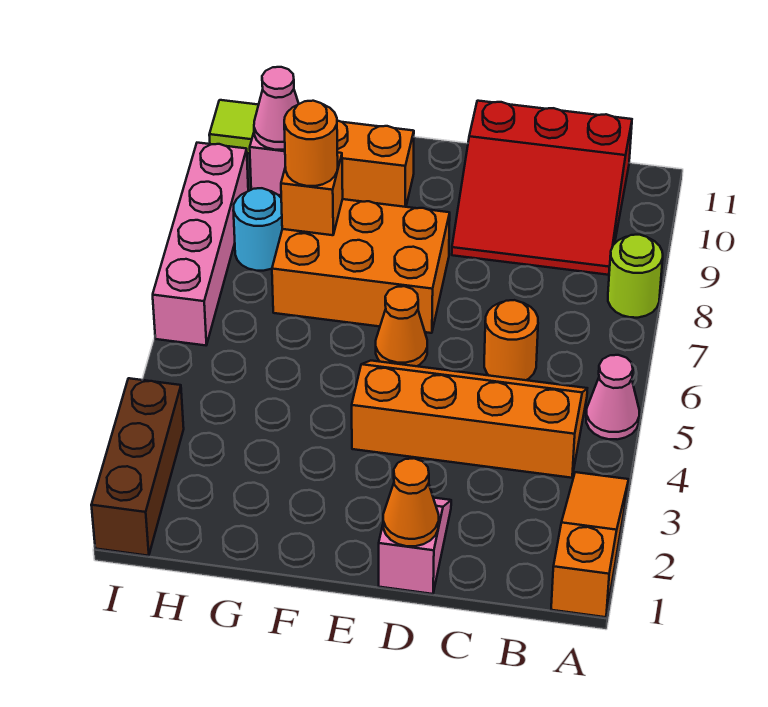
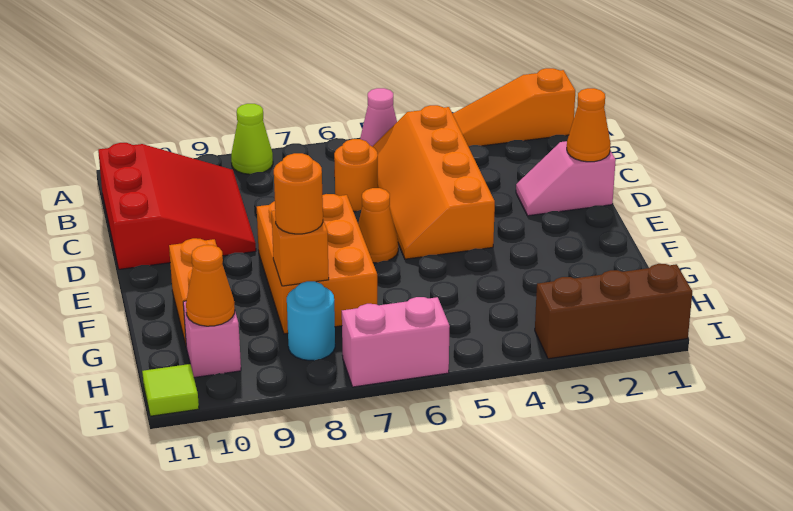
lime round brick A8 level 1 -> lime cone A8 level 1
pink cone H10 level 2 -> orange cone H10 level 2
pink brick I6:I9 level 1 -> pink brick I6:I7 level 1

